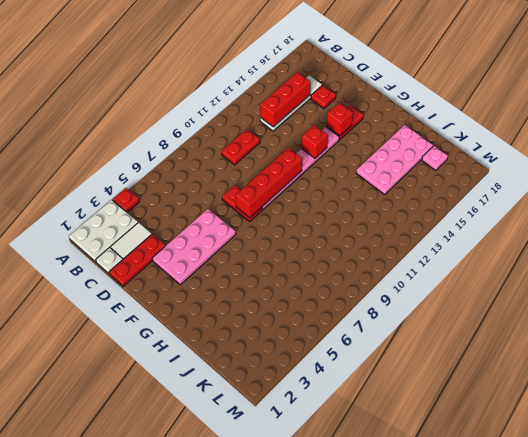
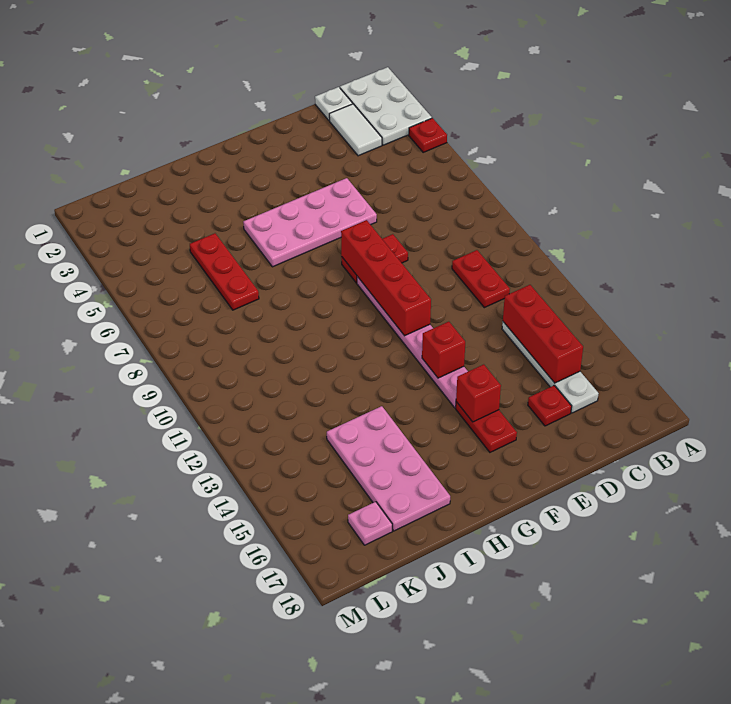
red plate D1:D3 level 1 -> red plate J5:J7 level 1
pink plate E3:F6 level 1 -> pink plate E5:H6 level 1

